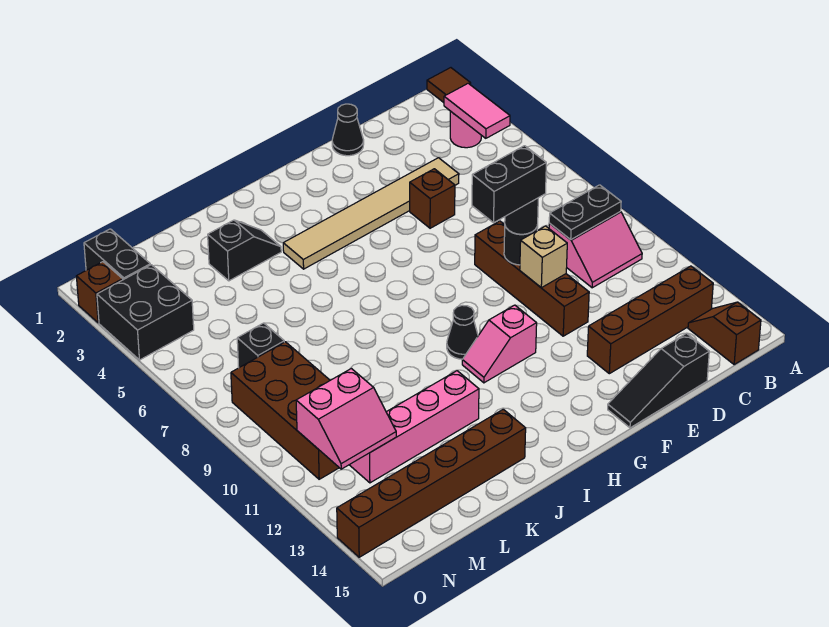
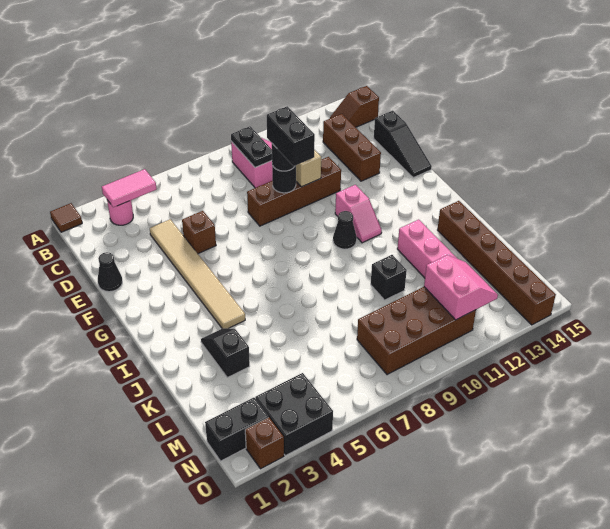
brown brick B13:E13 level 1 -> brown brick C13:E13 level 1
black brick M7 level 1 -> black brick K10 level 1

